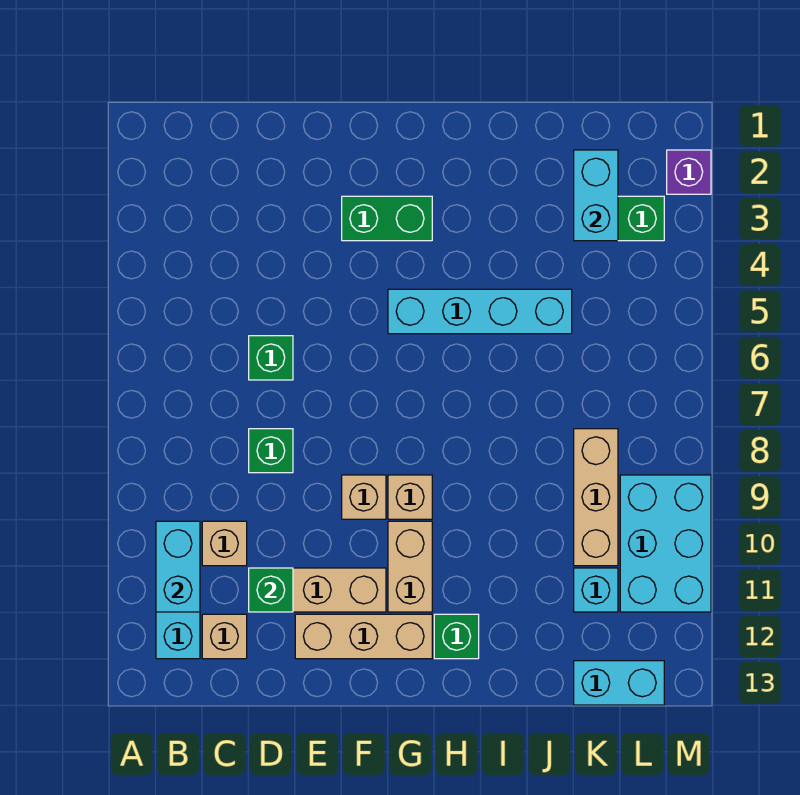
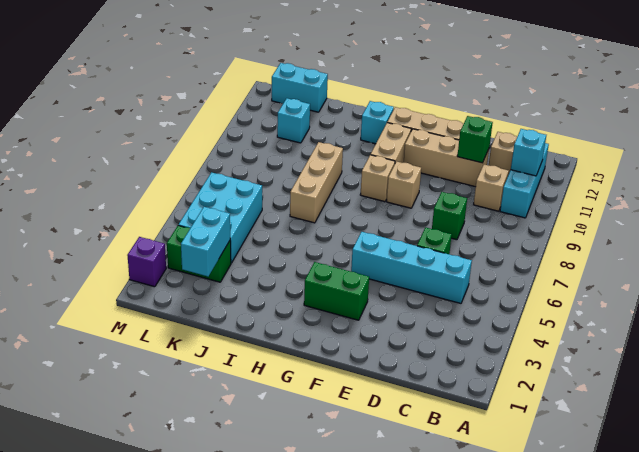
cyan brick B10:B11 level 2 -> cyan brick B11 level 2
cyan brick G5:J5 level 1 -> cyan brick C5:F5 level 1
green brick H12 level 1 -> cyan brick H12 level 1
tan brick K8:K10 level 1 -> tan brick I7:I9 level 1
cyan brick L9:M11 level 1 -> cyan brick K4:L6 level 1

